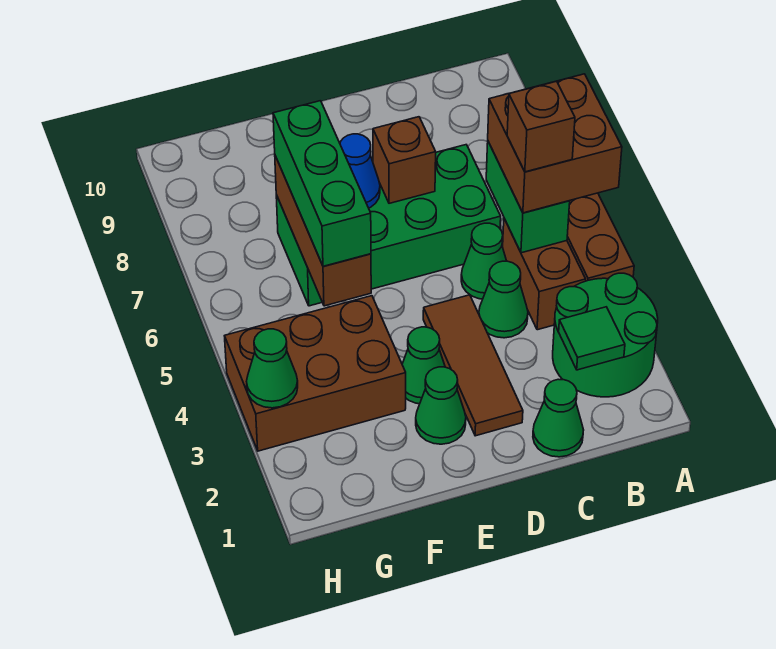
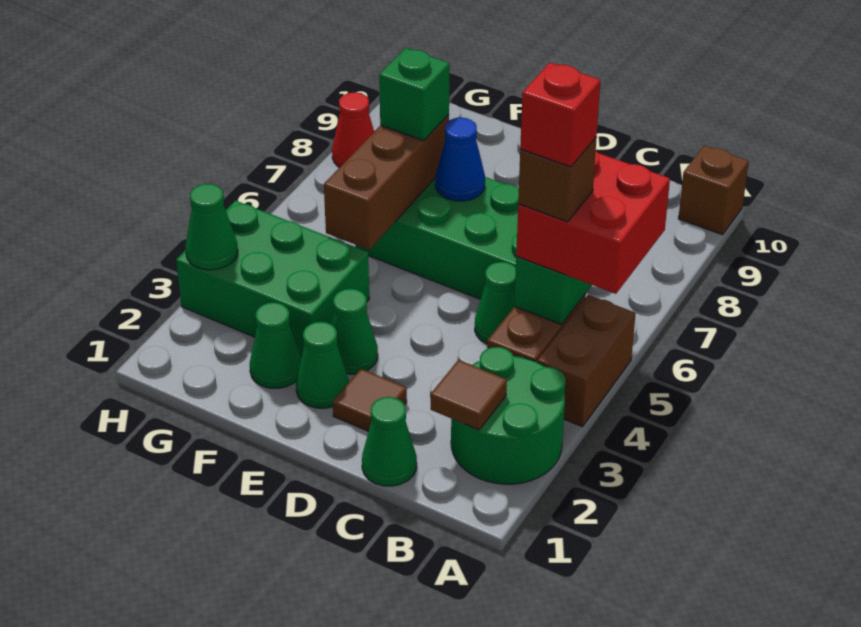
brown brick A5:B6 level 3 -> red brick A5:B6 level 3
green tile B2 level 2 -> brown tile B2 level 2
none -> red brick B5 level 5
green cone C4 level 1 -> green cone F2 level 1
brown tile D2:D4 level 1 -> brown tile D2 level 1
brown brick D7 level 2 -> brown brick A10 level 1
brown brick F3:H4 level 1 -> green brick F3:H4 level 1
green brick F5:F7 level 3 -> green brick F7 level 3
none -> red cone H8 level 1

